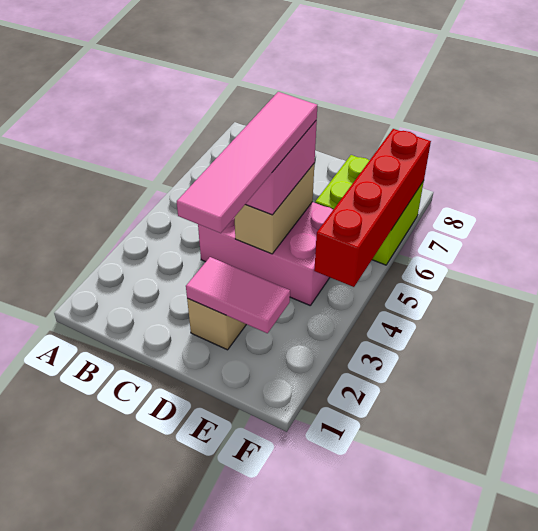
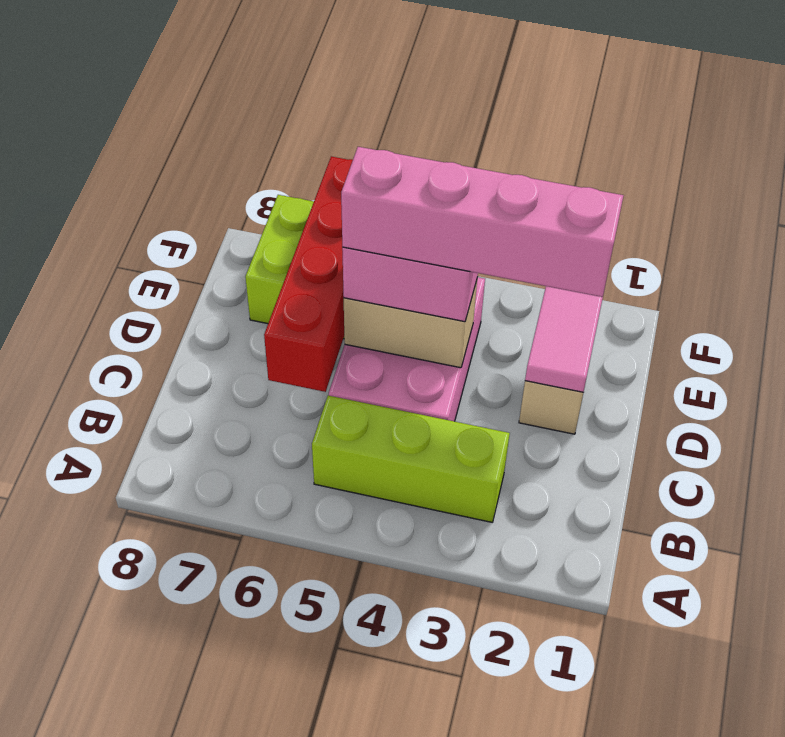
none -> lime brick B3:B5 level 1
pink tile D2:D5 level 4 -> pink brick D2:D5 level 4
red brick F4:F7 level 2 -> red brick C6:F6 level 2

